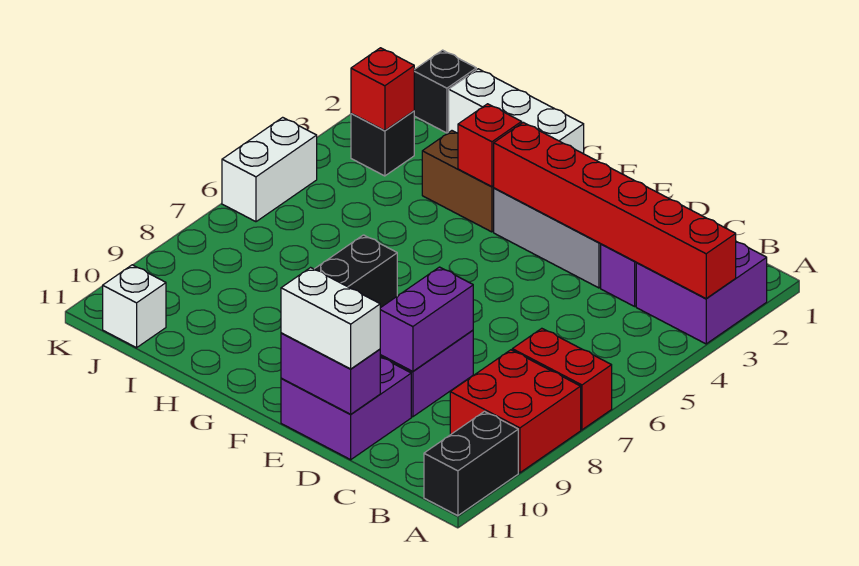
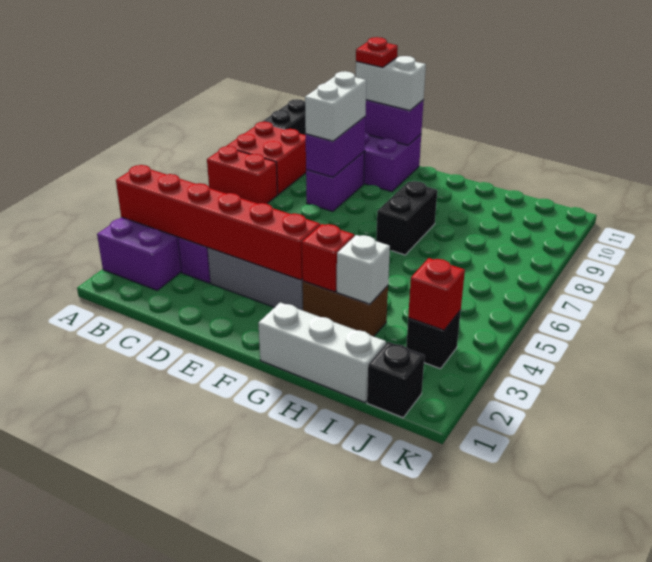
none -> red plate D11 level 4
white brick J11 level 1 -> white brick H3 level 2
white brick K5:K6 level 1 -> white brick D8:D9 level 3

